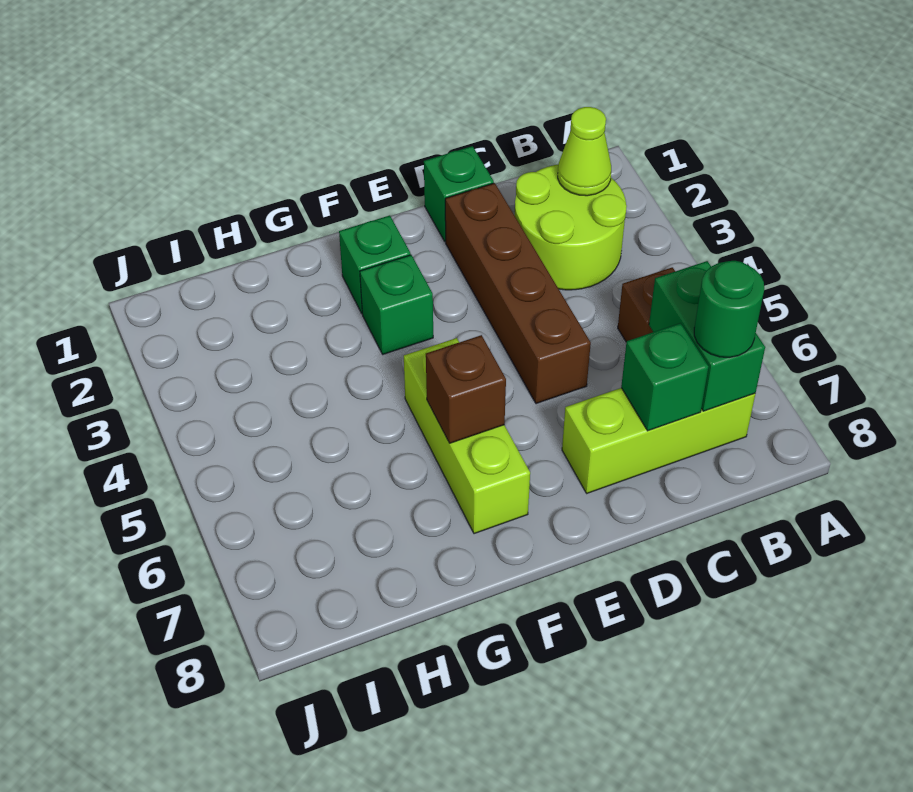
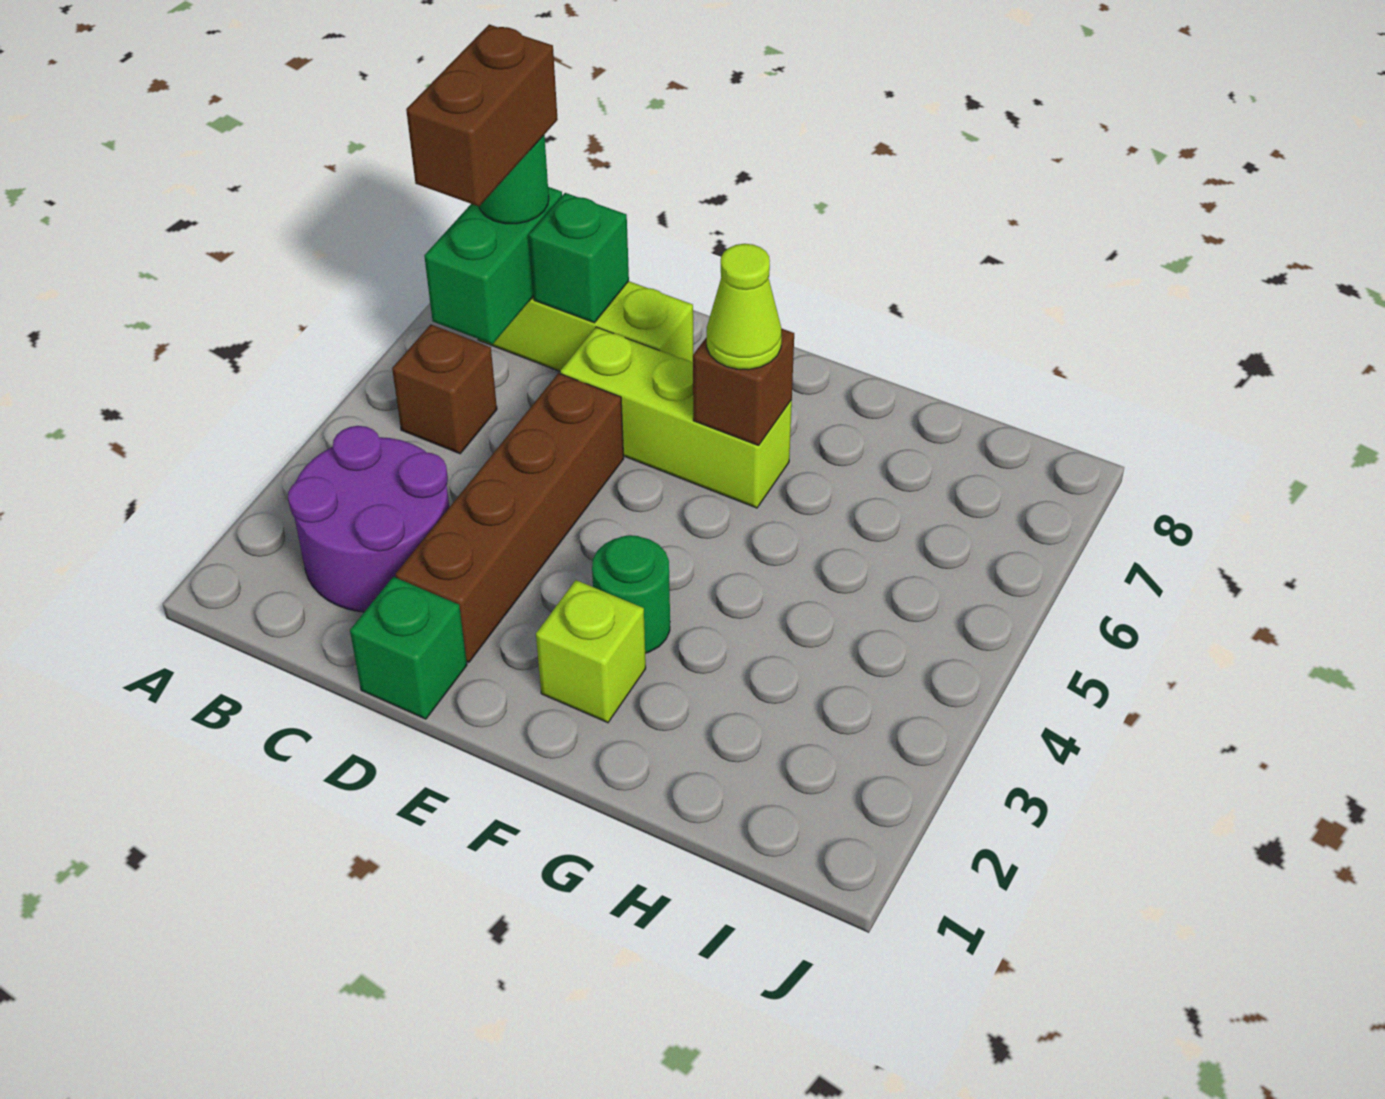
lime round brick B2:C3 level 1 -> purple round brick B2:C3 level 1
lime cone B2 level 2 -> lime cone F6 level 3
none -> brown brick B6:B7 level 4
green brick F2 level 1 -> lime brick F2 level 1
green brick F3 level 1 -> green round brick F3 level 1
lime brick F5:F7 level 1 -> lime brick D6:F6 level 1

